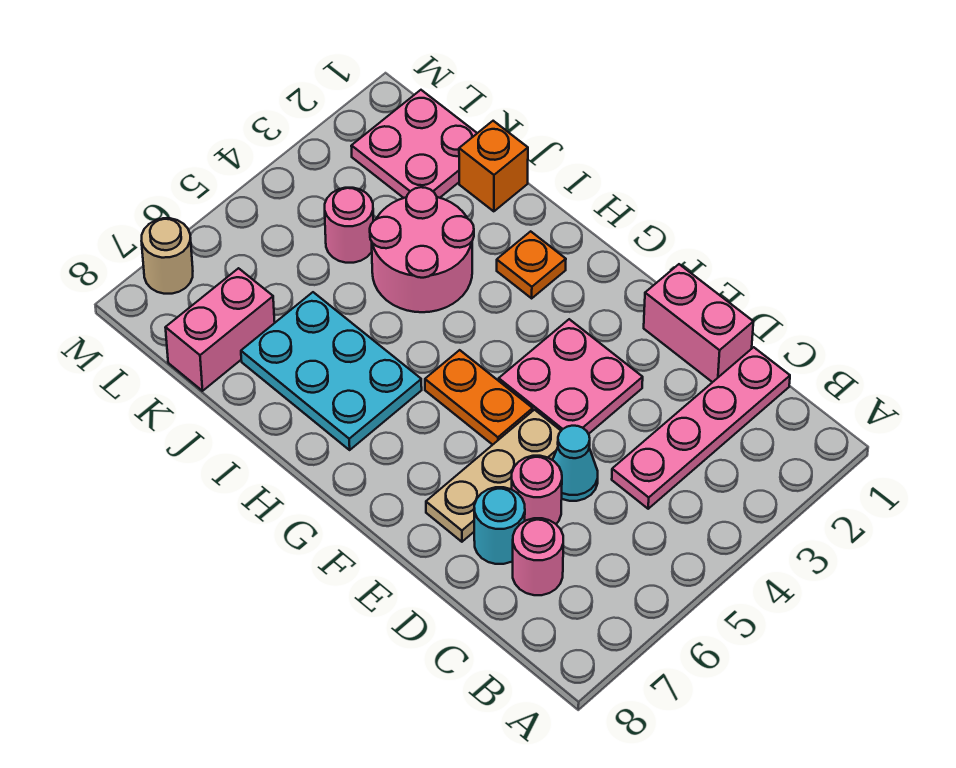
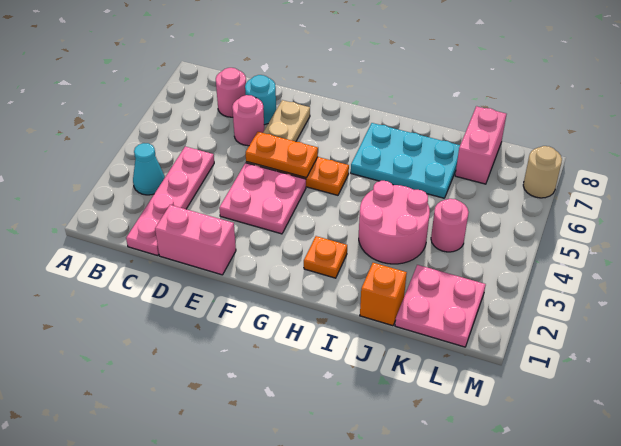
cyan cone D5 level 1 -> cyan cone B3 level 1
none -> orange plate E5:F5 level 2

